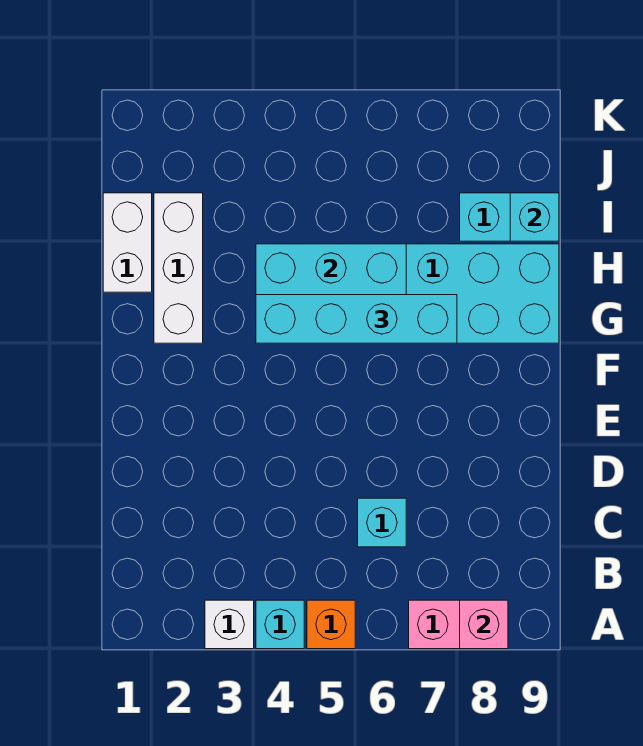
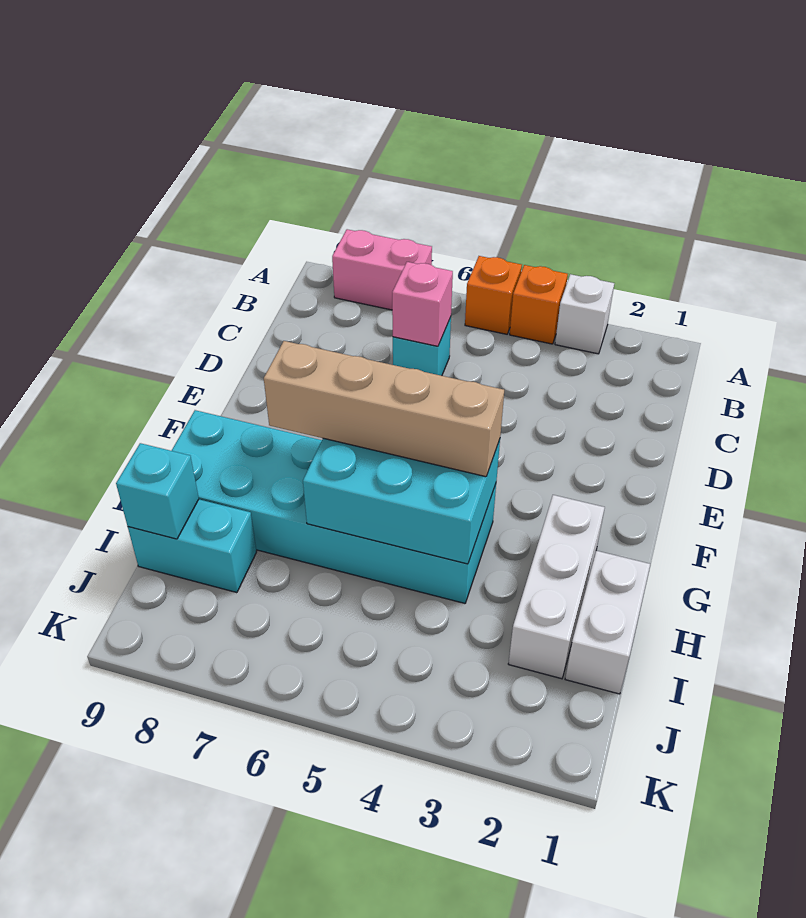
cyan brick A4 level 1 -> orange brick A4 level 1
pink brick A8 level 2 -> pink brick C6 level 2
cyan brick G4:G7 level 3 -> tan brick G4:G7 level 3

